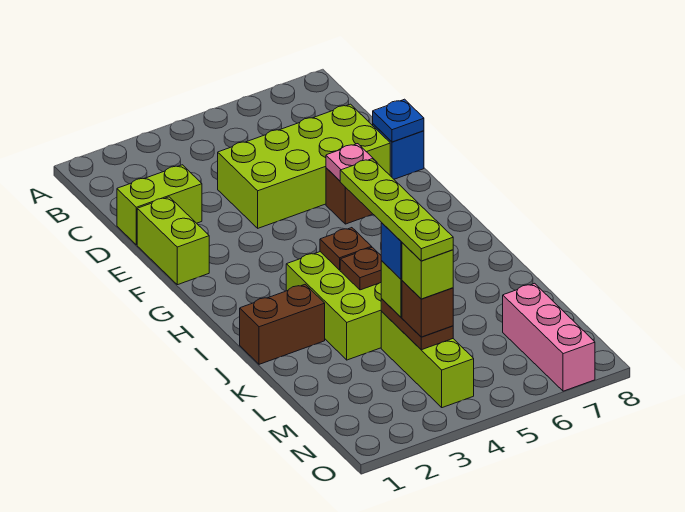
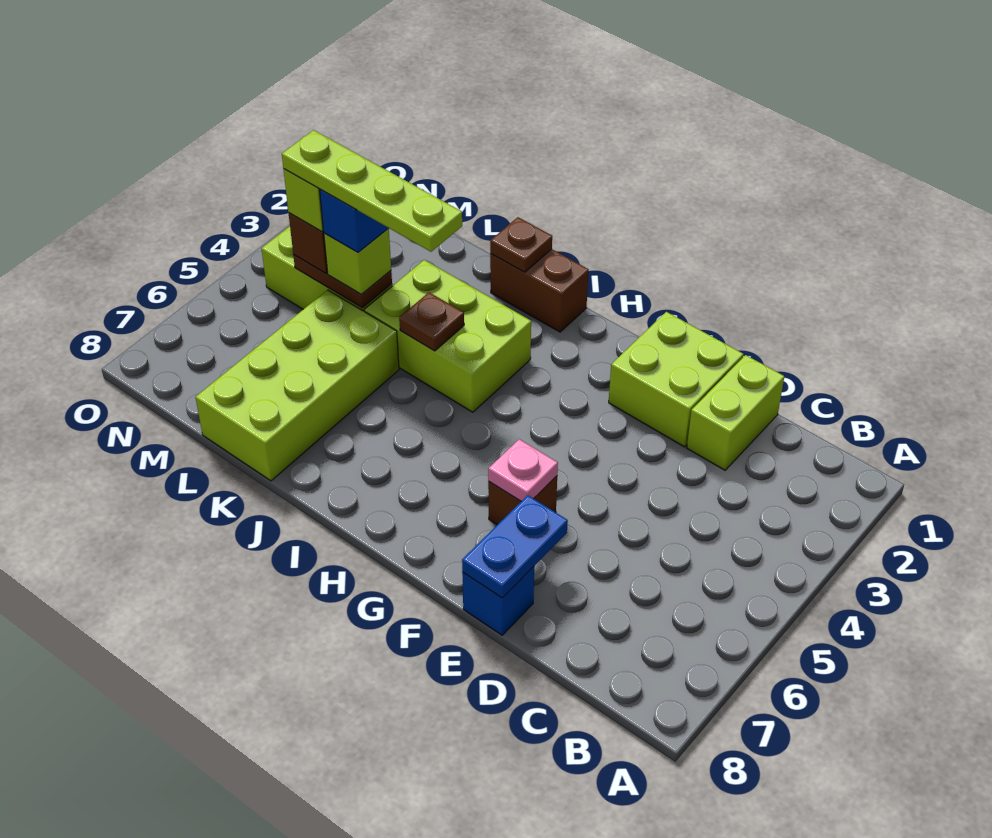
lime brick D4:E7 level 1 -> lime brick K5:L8 level 1
lime brick E1:F1 level 1 -> lime brick E1:F2 level 1
blue plate E8 level 2 -> blue plate E7:E8 level 2
brown plate I4 level 2 -> brown plate J1 level 2
brown brick J1:J2 level 1 -> brown brick I1:J1 level 1
pink brick M7:O7 level 1 -> none

